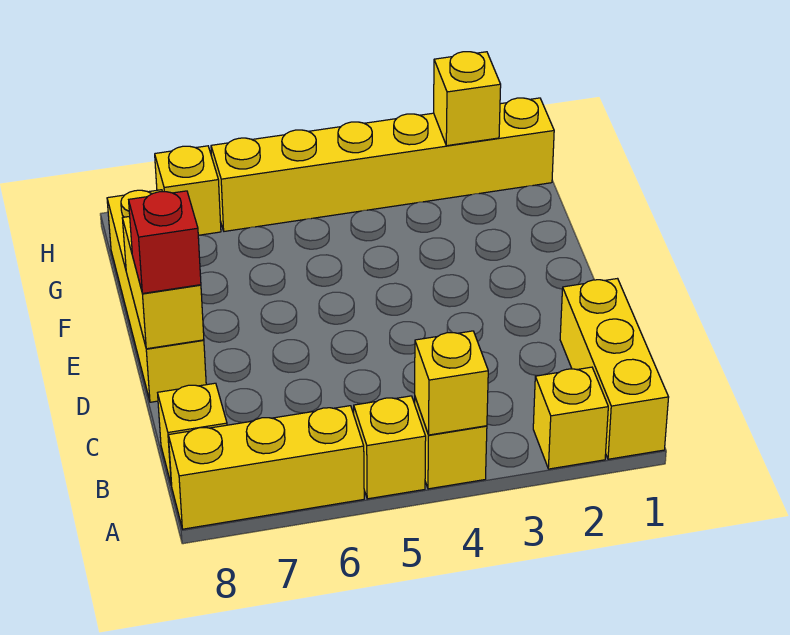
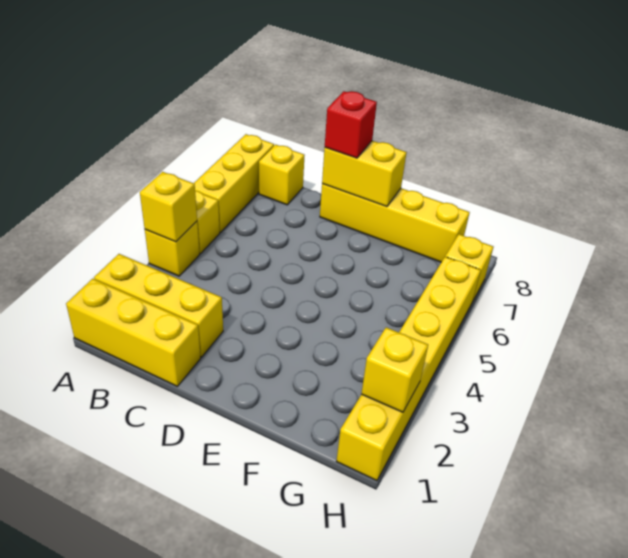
yellow brick A2 level 1 -> yellow brick A2:C2 level 1

